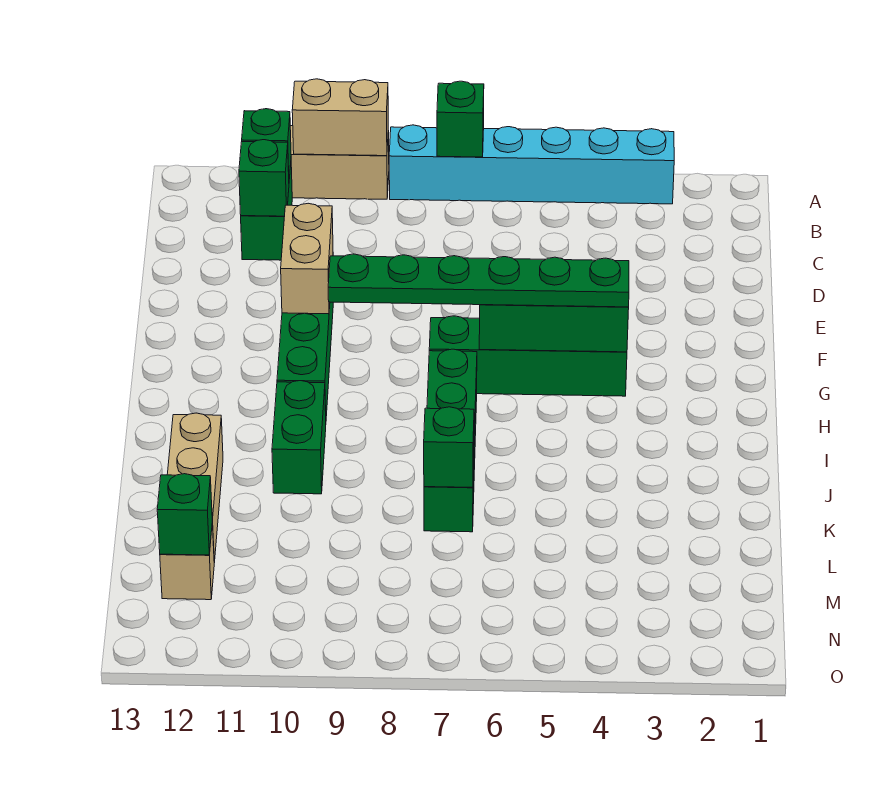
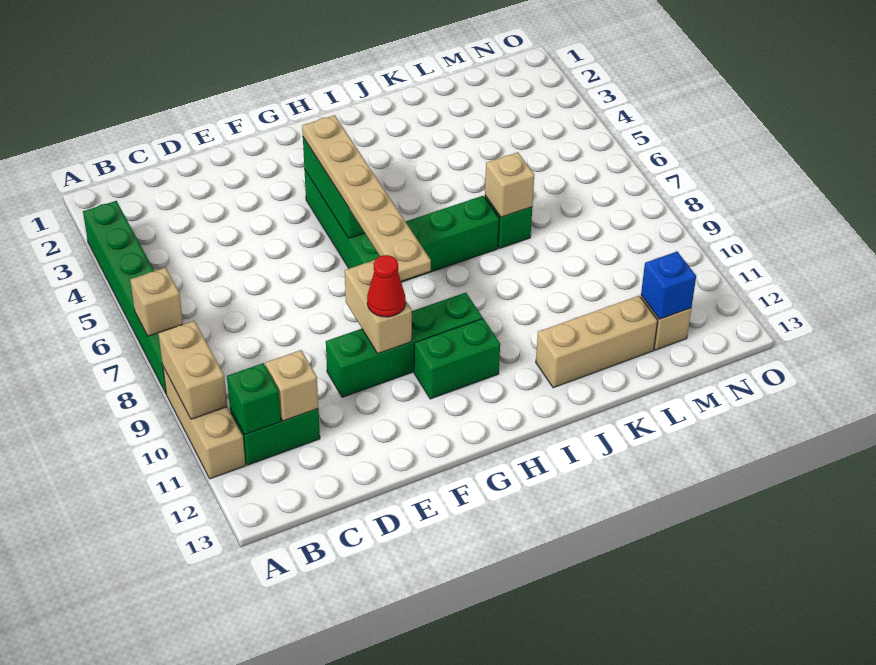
cyan brick A3:A8 level 1 -> green brick A3:A8 level 1
green brick A7 level 2 -> tan brick A7 level 2
green brick C11 level 2 -> tan brick C11 level 2
tan brick E10:F10 level 2 -> tan brick F9:F10 level 2
none -> red cone F10 level 3
green plate G4:G9 level 3 -> tan plate G4:G9 level 3
green brick I10:J10 level 1 -> green brick G11:H11 level 1
green brick K7 level 2 -> tan brick K7 level 2
green brick M12 level 2 -> blue brick M12 level 2

